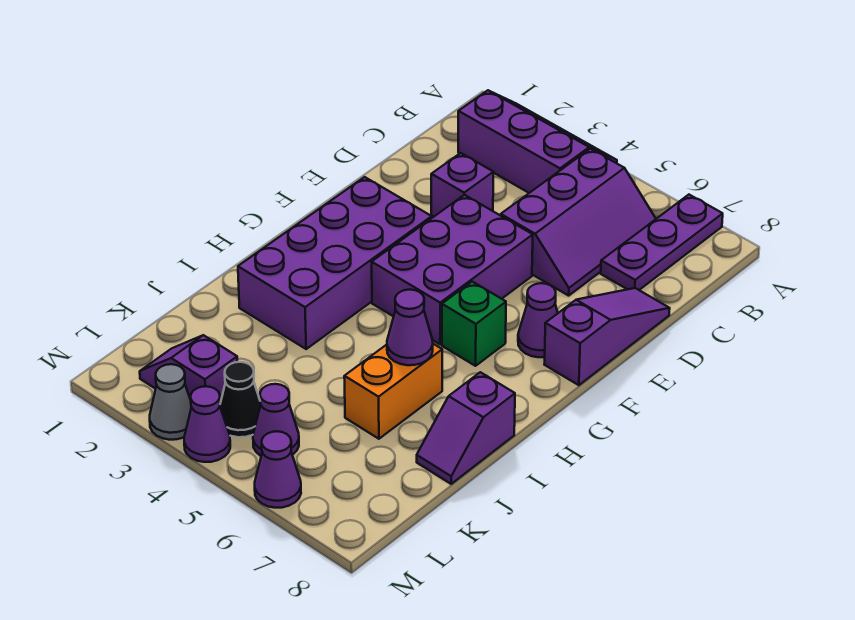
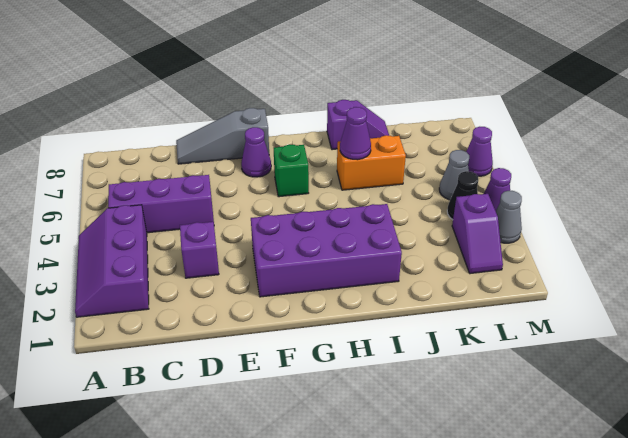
purple plate A7:C7 level 1 -> none
purple slope D8:F8 level 1 top F -> grey slope D8:F8 level 1 top F
purple brick E4:G5 level 1 -> none
purple cone L5 level 1 -> grey cone L5 level 1

